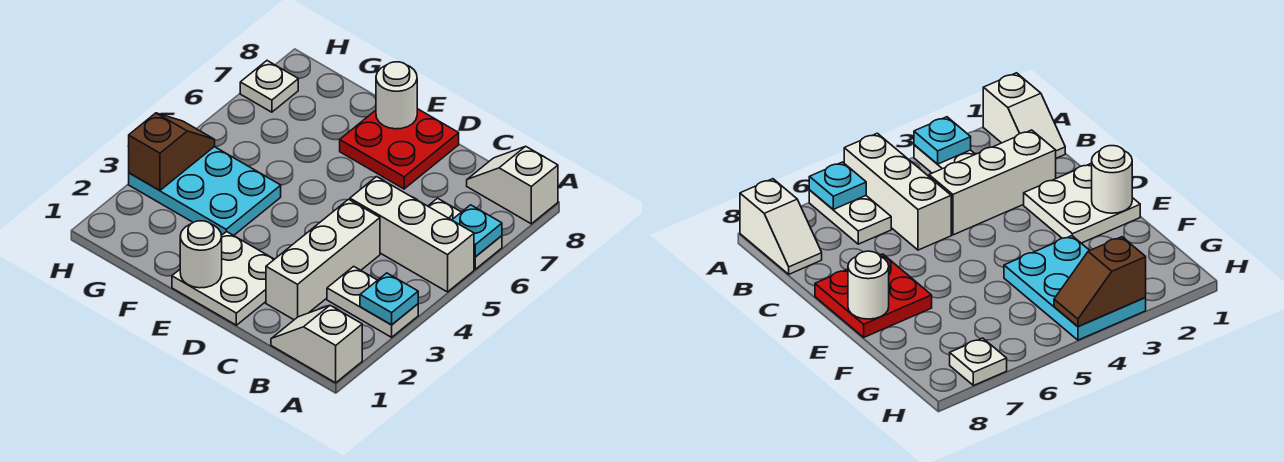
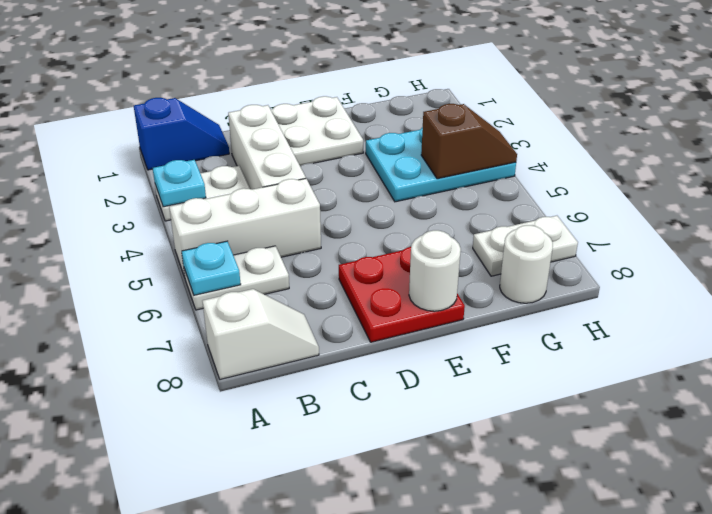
white slope A1:B1 level 1 top A -> blue slope A1:B1 level 1 top A
white round brick E1 level 2 -> white round brick G8 level 1
brown slope H3:H4 level 2 top 3 -> brown slope G4:H4 level 2 top G
white plate H7 level 1 -> white plate G7:H7 level 1

